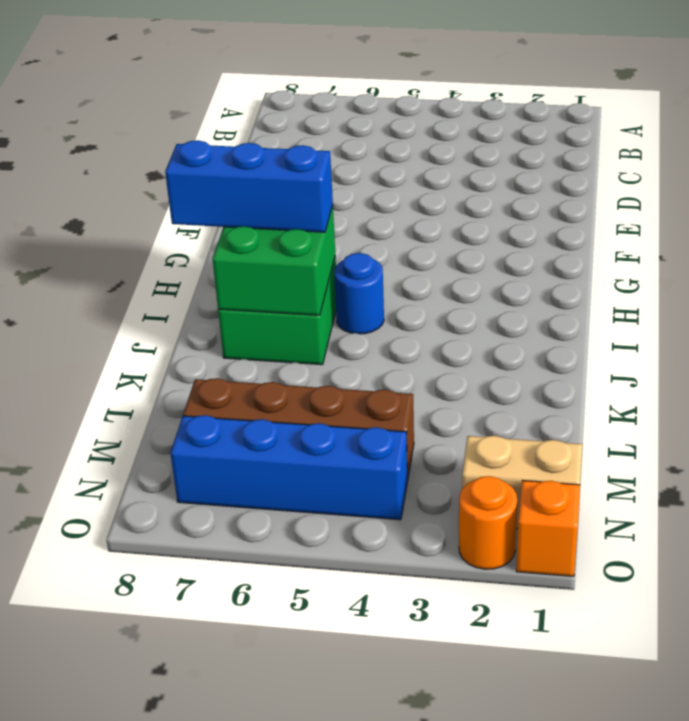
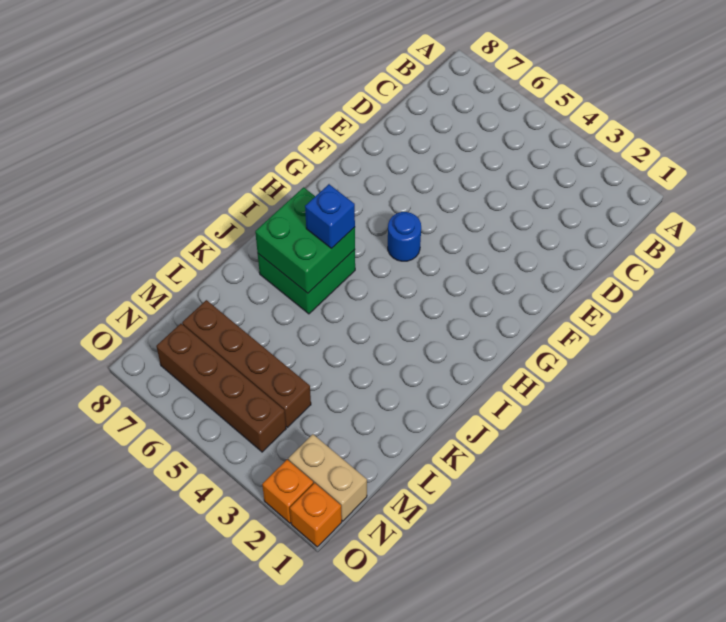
blue round brick I5 level 1 -> blue round brick G5 level 1
blue brick I6:I8 level 3 -> blue brick I6 level 3
blue brick N4:N7 level 1 -> brown brick N4:N7 level 1
orange round brick O2 level 1 -> orange brick O2 level 1

